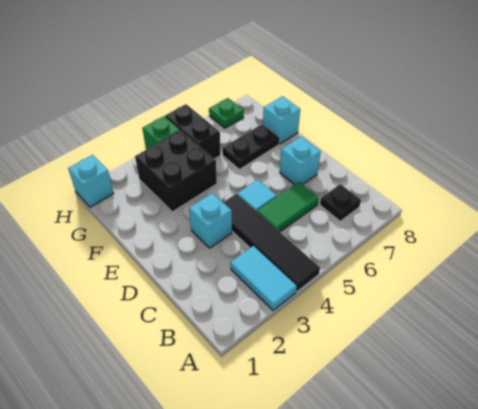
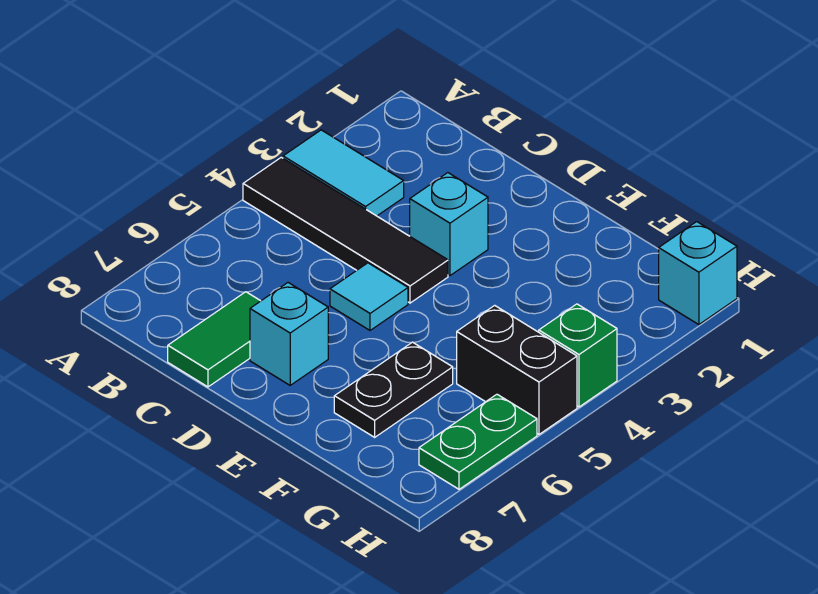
black plate B7 level 1 -> none
green tile C5:C6 level 1 -> green tile C7:C8 level 1
black brick F3:G4 level 1 -> none
cyan brick F8 level 1 -> none
green plate H7 level 1 -> green plate H6:H7 level 1

